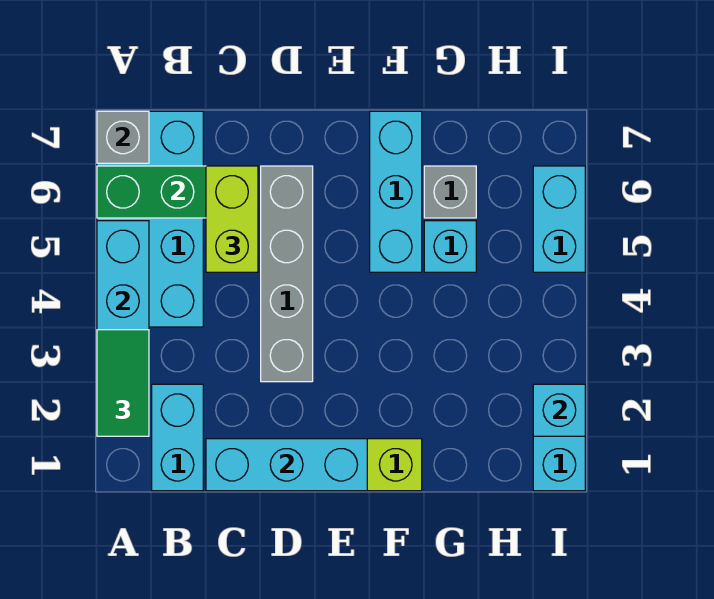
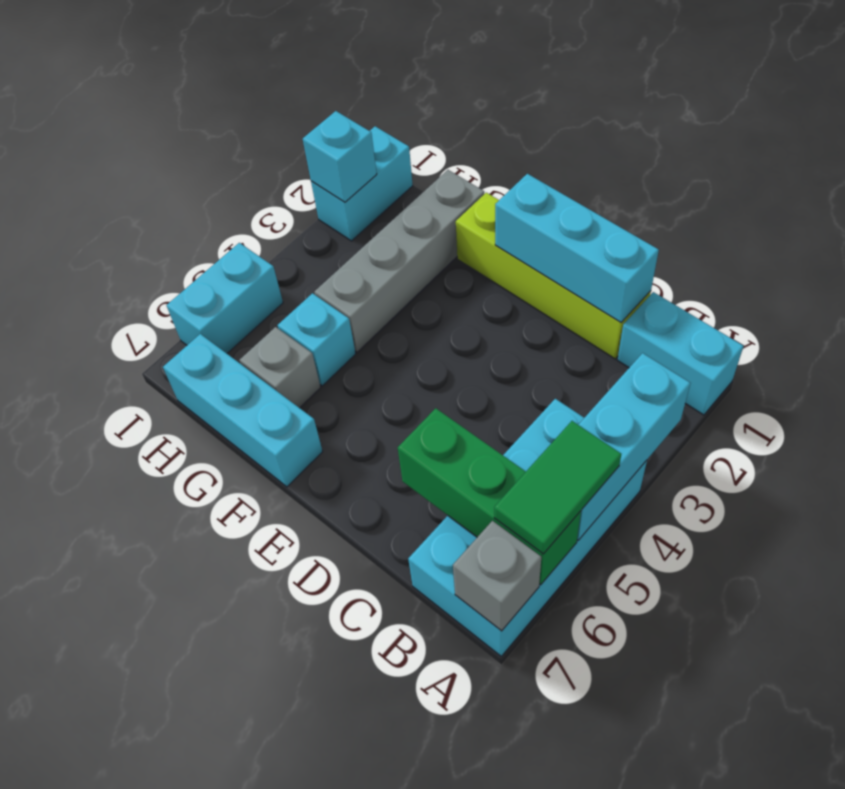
green tile A2:A3 level 3 -> green tile A5:A6 level 3
cyan brick B1:B2 level 1 -> cyan brick A1:B1 level 1
lime brick C5:C6 level 3 -> none
grey brick D3:D6 level 1 -> grey brick G1:G4 level 1
cyan brick F5:F7 level 1 -> cyan brick F7:H7 level 1

